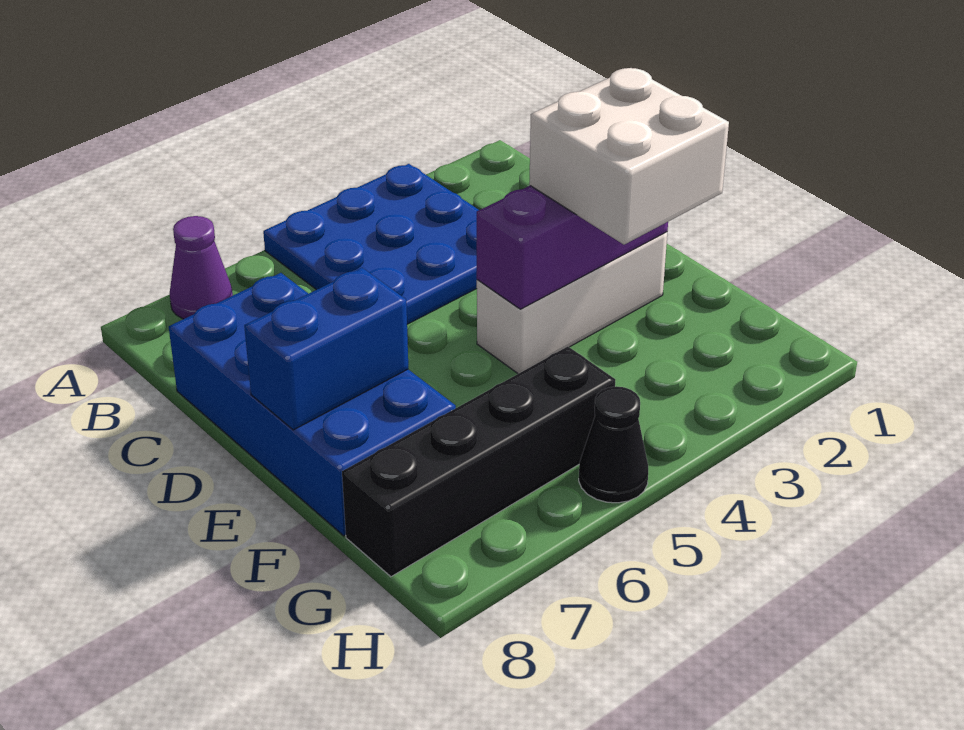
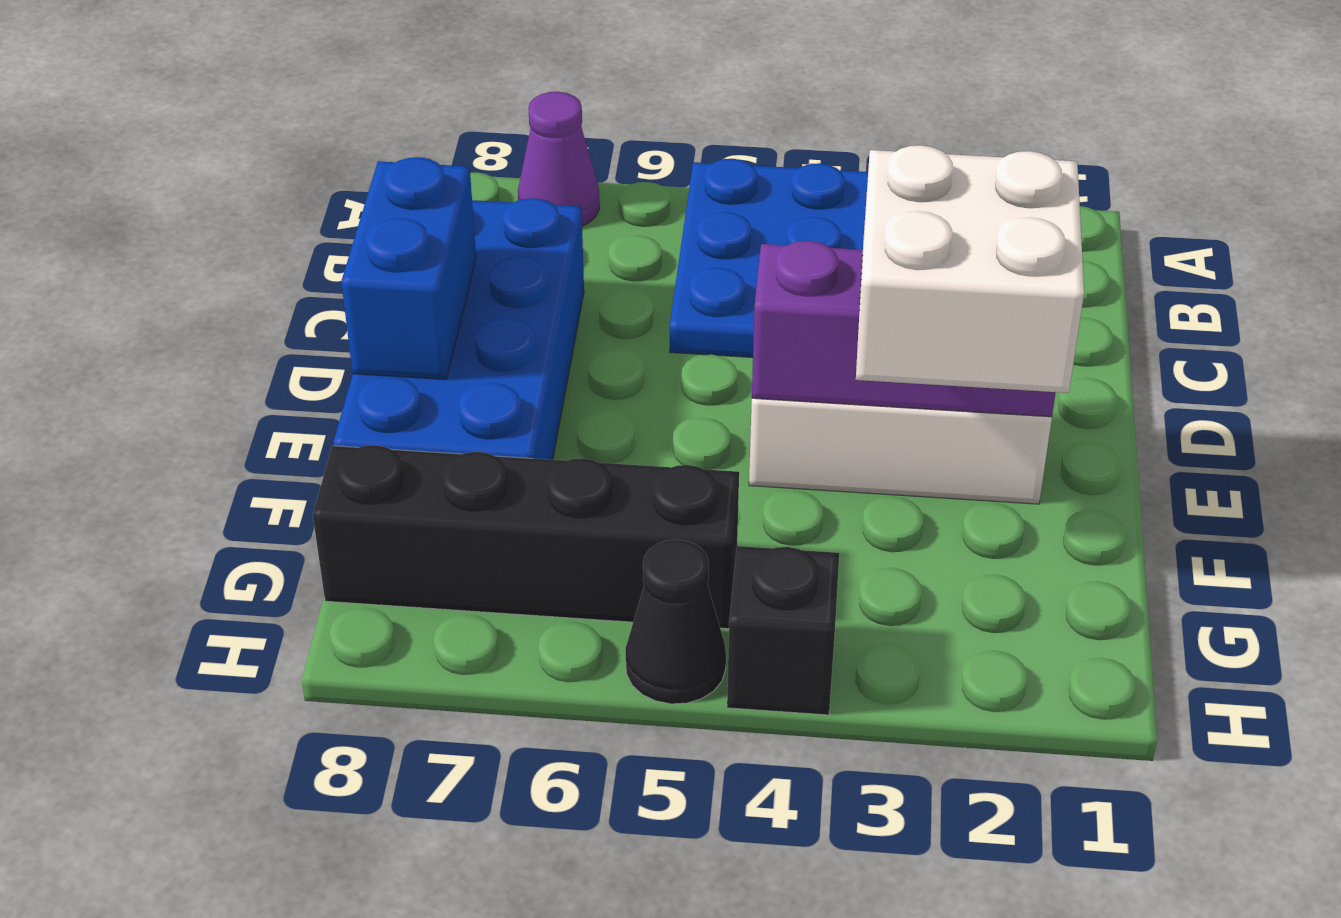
blue brick E7:E8 level 2 -> blue brick D8:E8 level 2
none -> black brick H4 level 1

